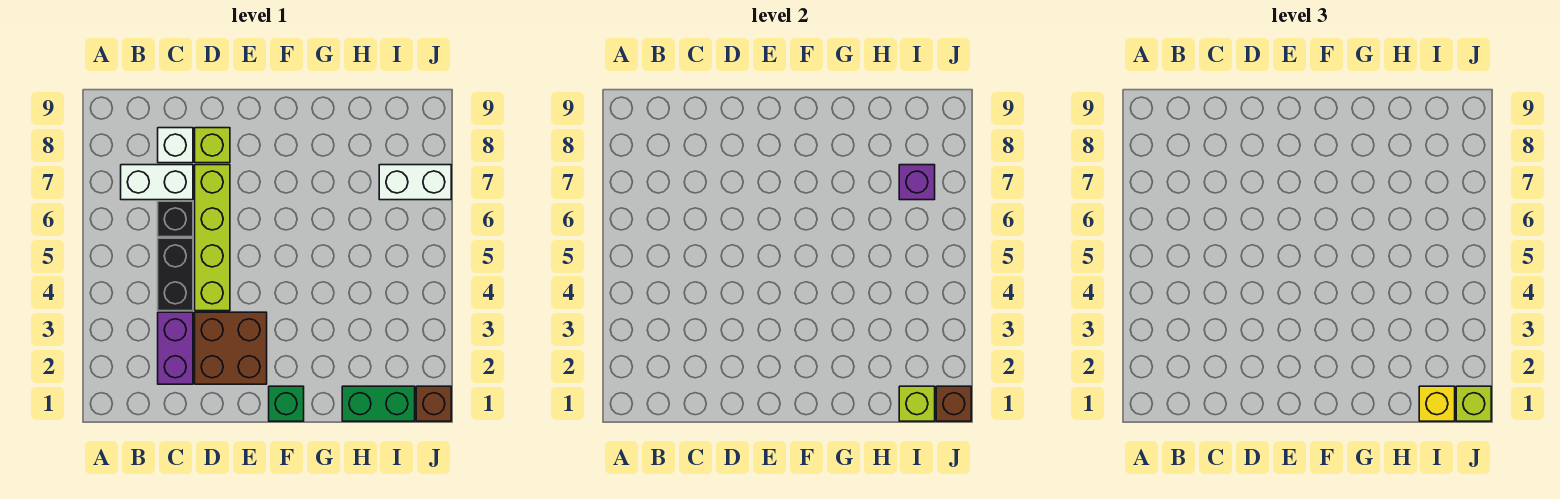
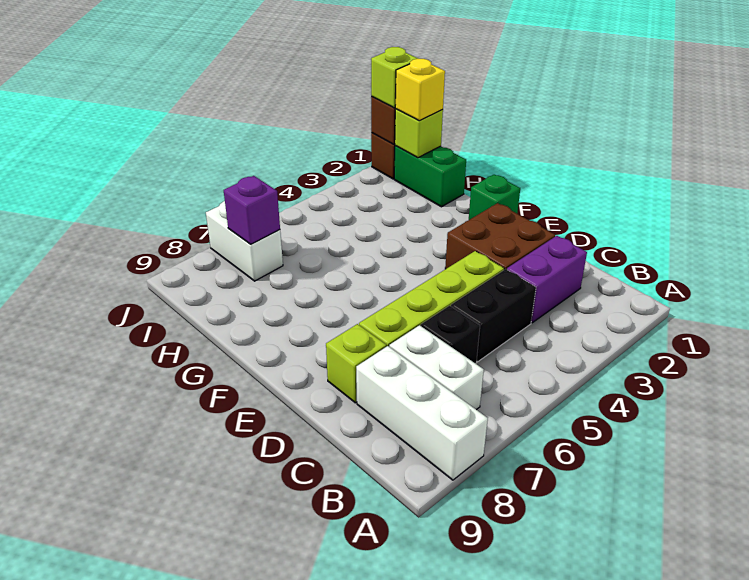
white brick C8 level 1 -> white brick A8:C8 level 1

